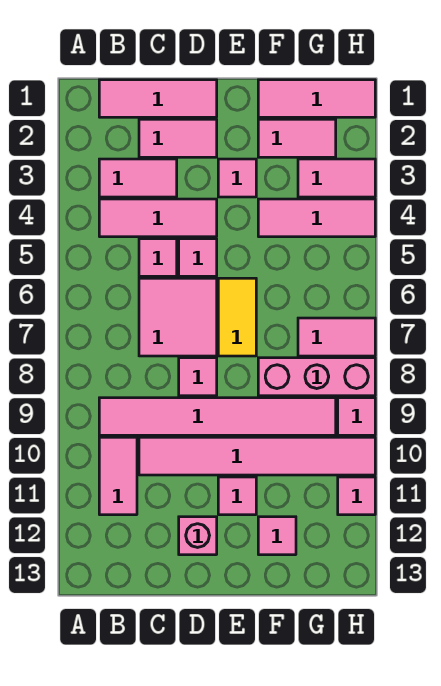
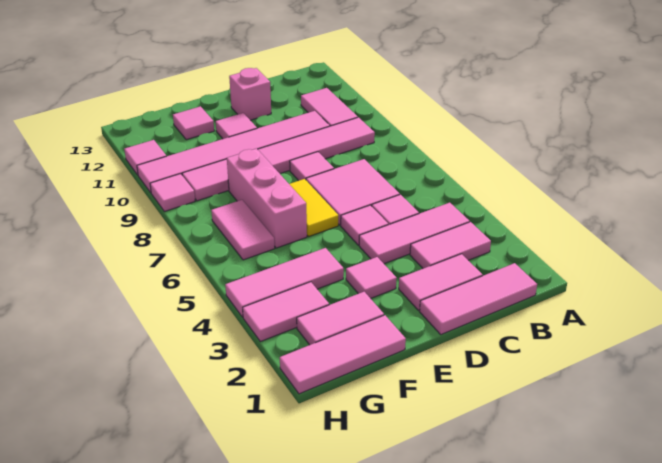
pink brick F8:H8 level 1 -> pink brick F6:F8 level 1
pink tile G7:H7 level 1 -> pink tile G6:G7 level 1

